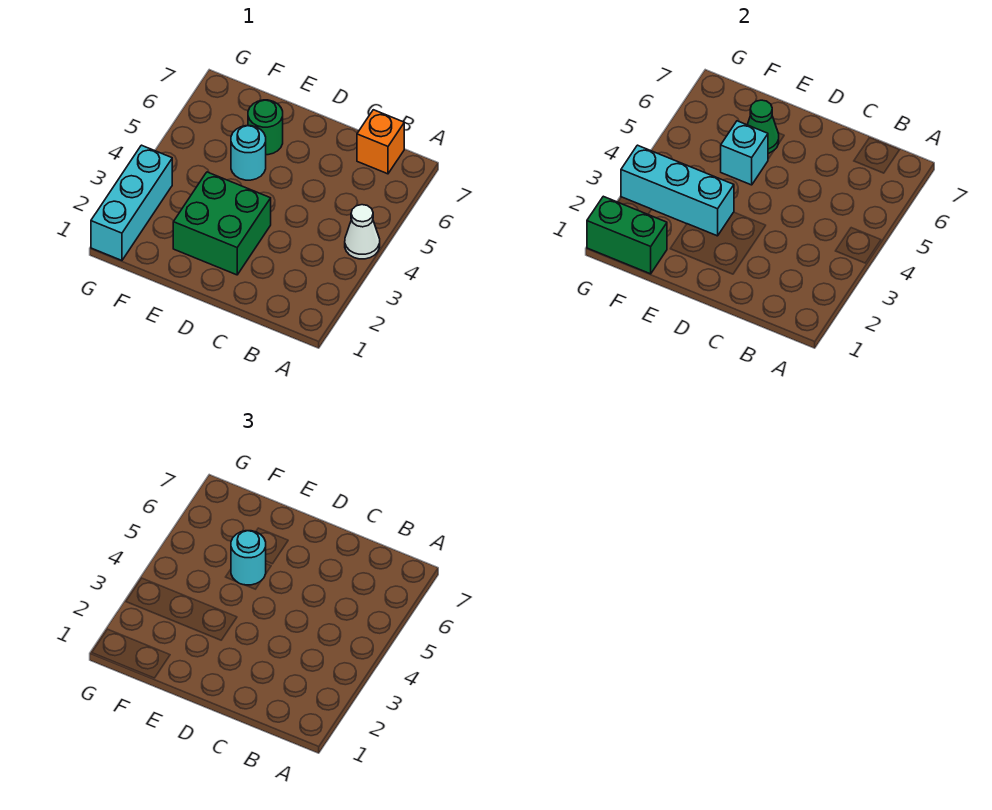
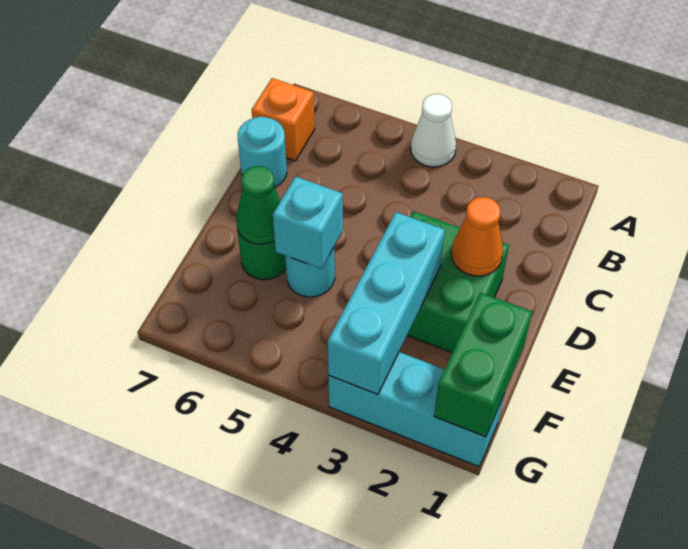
none -> orange cone D2 level 2
cyan round brick E5 level 3 -> cyan round brick C7 level 1

